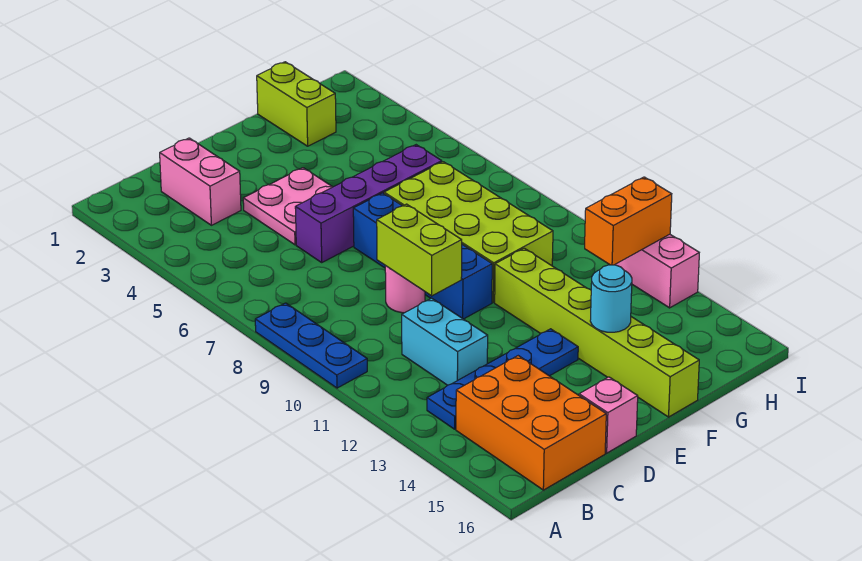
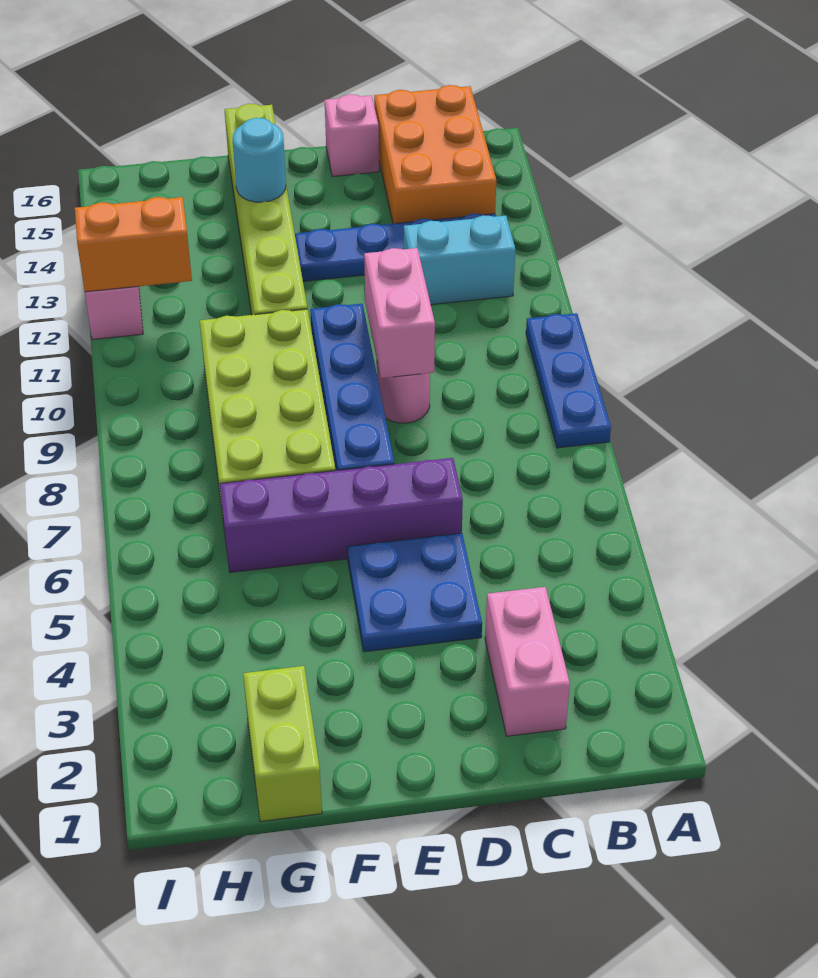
cyan brick C11:C12 level 1 -> cyan brick B12:C12 level 1
pink plate D4:E5 level 1 -> blue plate D4:E5 level 1
lime brick D9:D10 level 2 -> pink brick D9:D10 level 2

